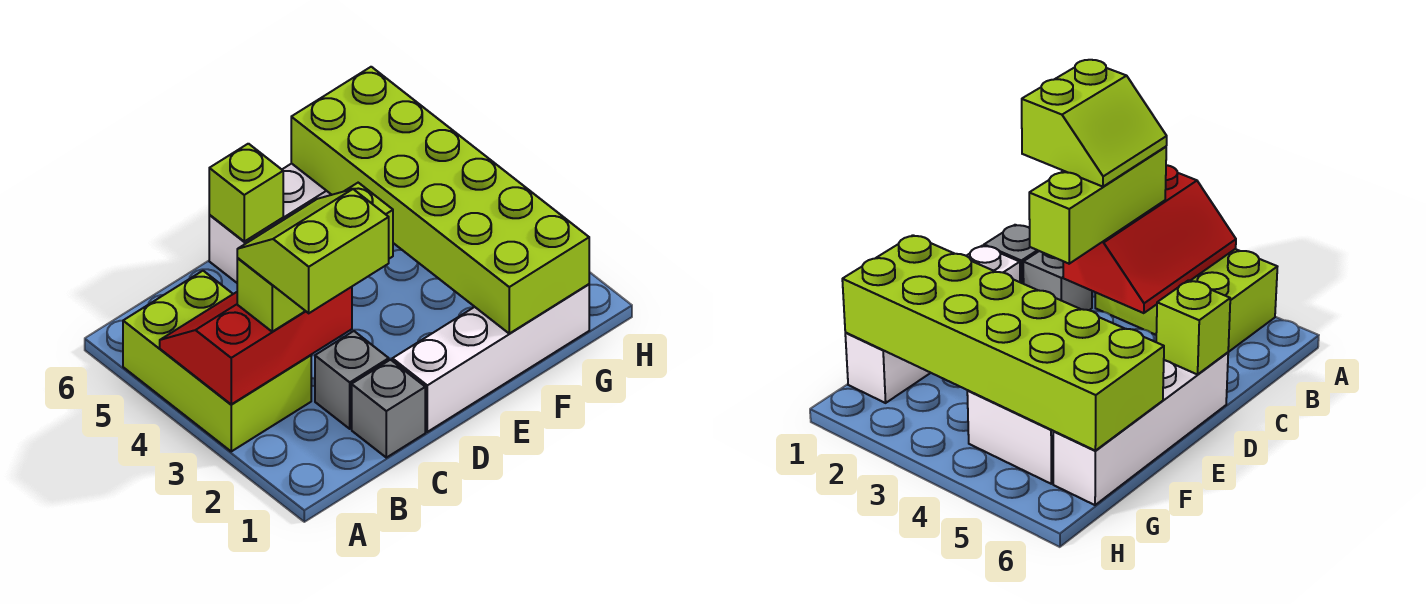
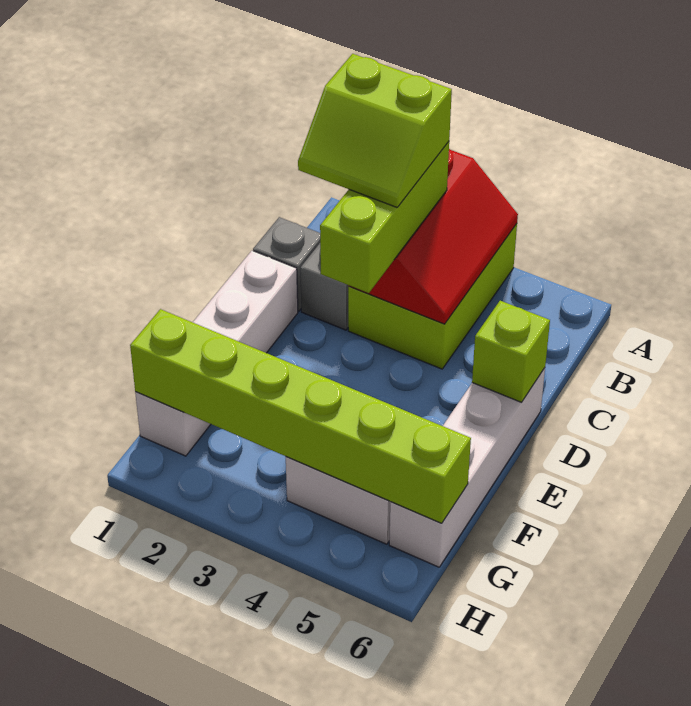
lime brick A3:B5 level 1 -> lime brick A3:C4 level 1
lime slope B2:C3 level 4 top 2 -> lime slope B2:C3 level 4 top B
lime brick F1:G6 level 2 -> lime brick G1:G6 level 2

